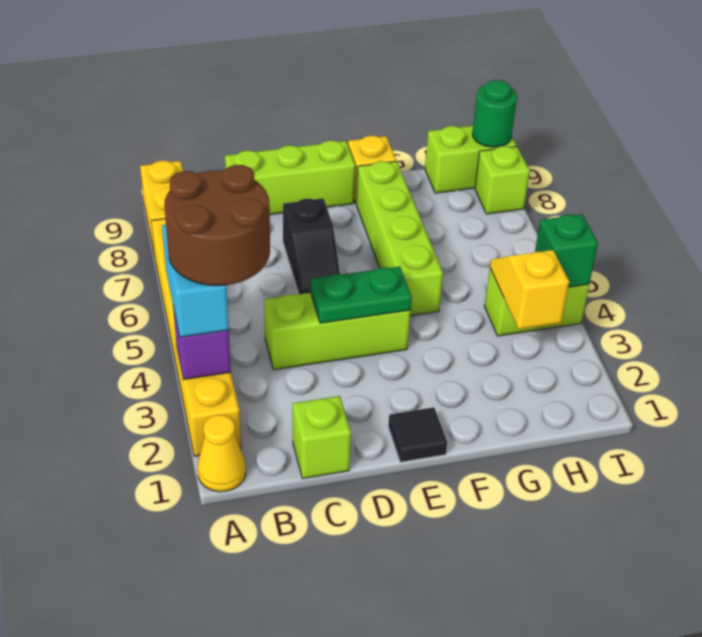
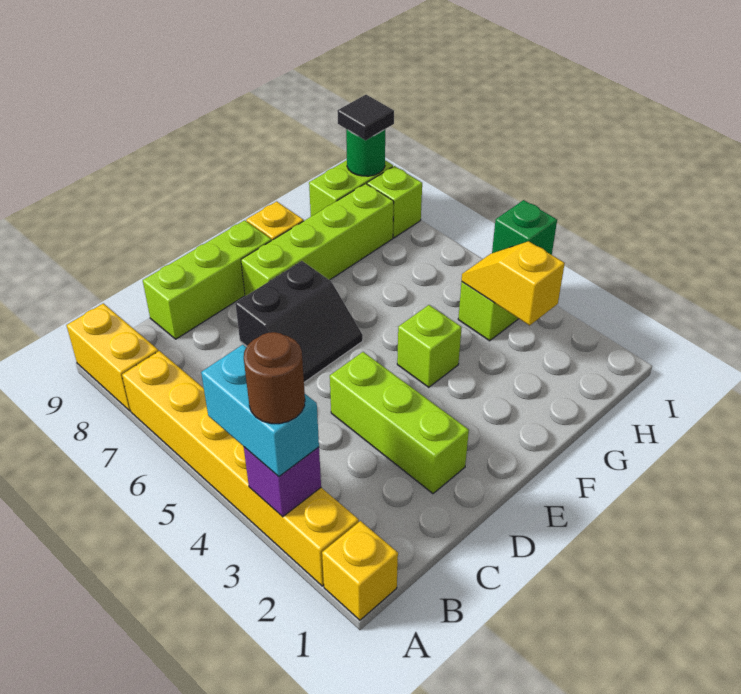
yellow cone A1 level 1 -> yellow brick A1 level 1
brown round brick A3:B4 level 4 -> brown round brick A3 level 4
lime brick C1 level 1 -> lime brick F4 level 1
lime brick C4:E4 level 1 -> lime brick D2:D4 level 1
green plate D4:E4 level 2 -> none
black slope D6:D7 level 1 top 7 -> black slope D6:E7 level 1 top 7
black tile E1 level 1 -> black tile I9 level 3
lime brick F5:F8 level 1 -> lime brick E8:H8 level 1

